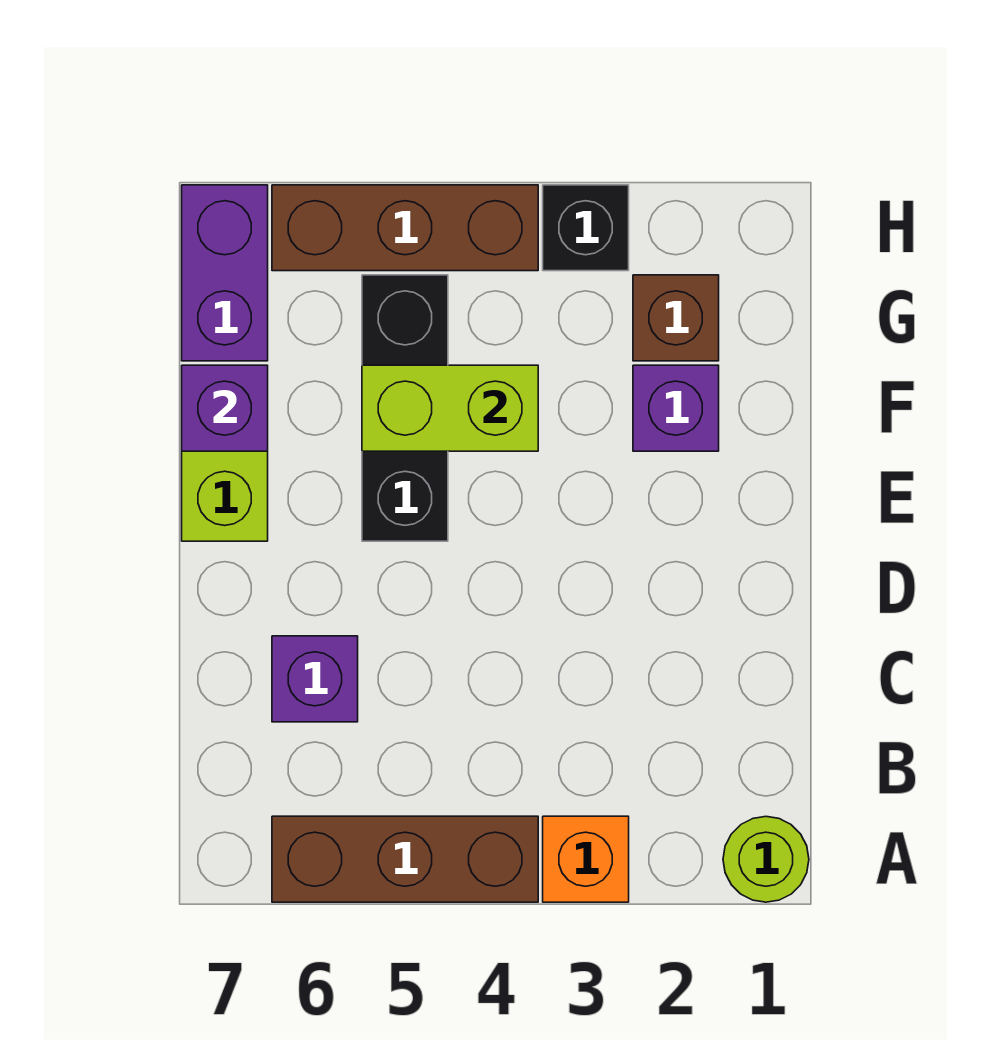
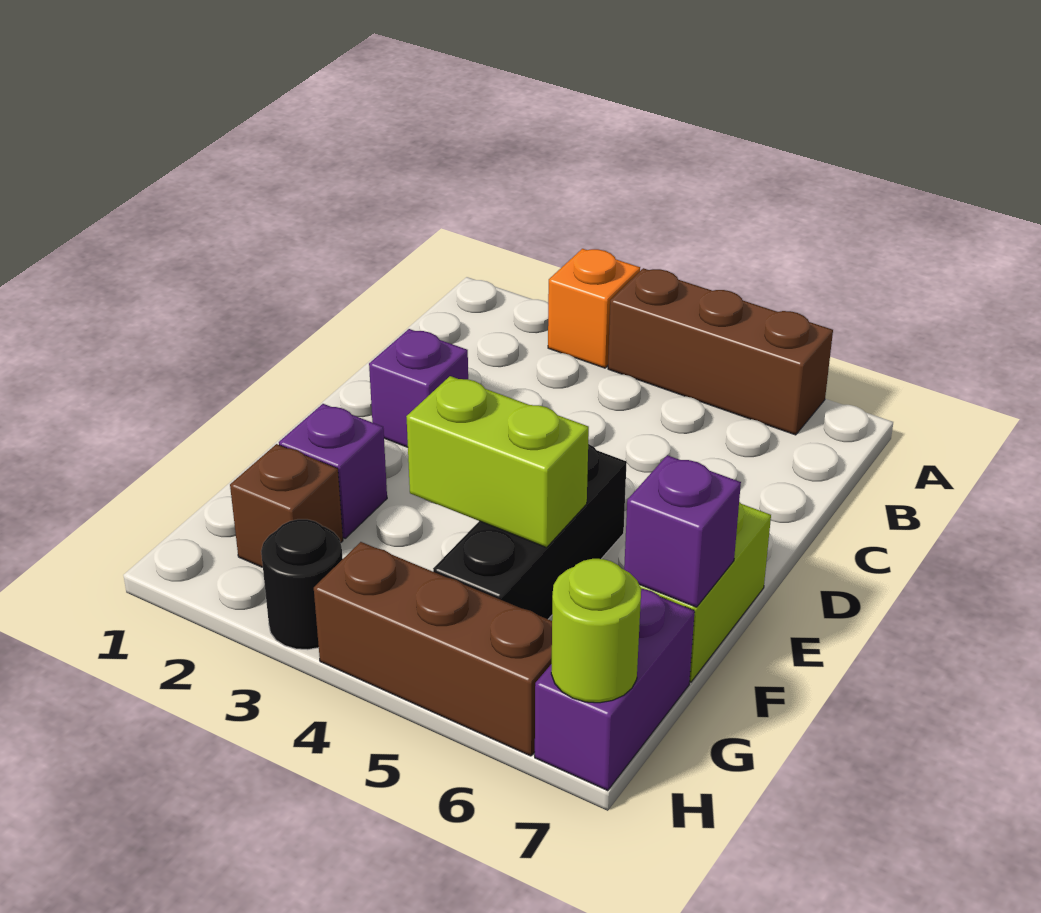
lime round brick A1 level 1 -> lime round brick H7 level 2
purple brick C6 level 1 -> purple brick D2 level 1
black brick H3 level 1 -> black round brick H3 level 1

